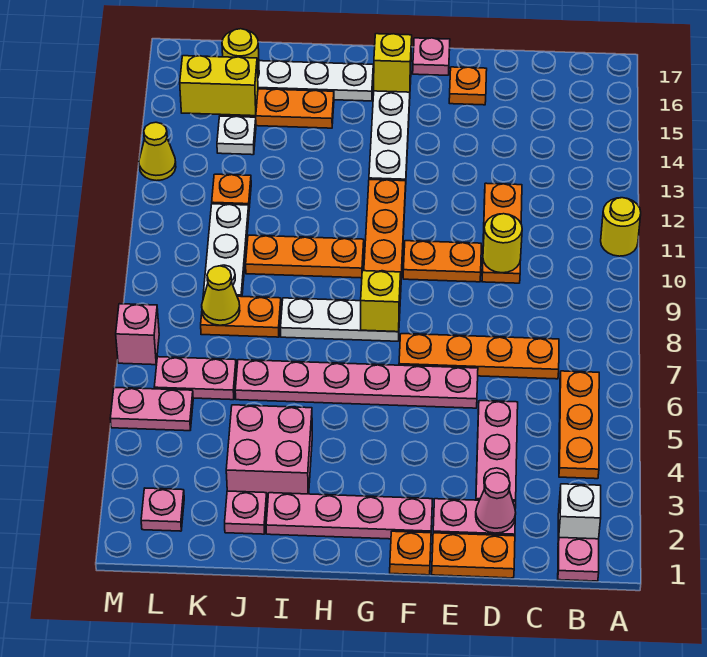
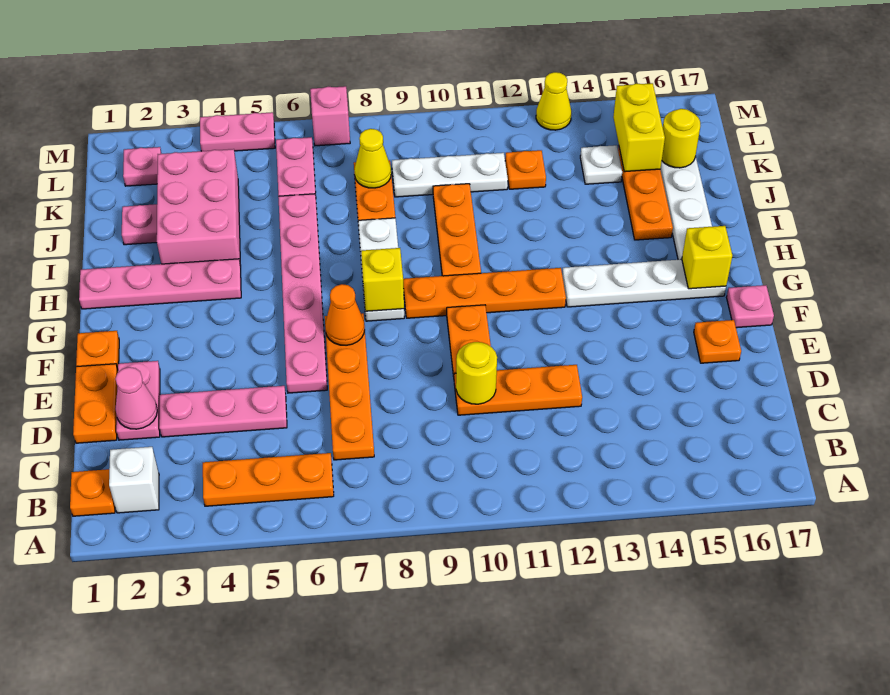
yellow round brick A11 level 1 -> none
pink plate B1 level 1 -> orange plate B1 level 1
pink plate F2:I2 level 1 -> pink plate H1:H4 level 1
none -> orange cone F7 level 2
pink brick I3:J4 level 1 -> pink brick I3:K4 level 1
pink plate L5:M5 level 1 -> pink plate M4:M5 level 1

